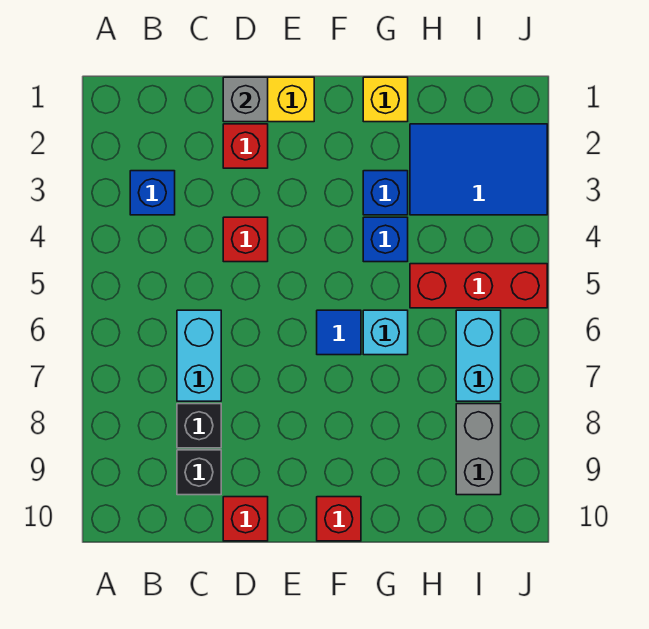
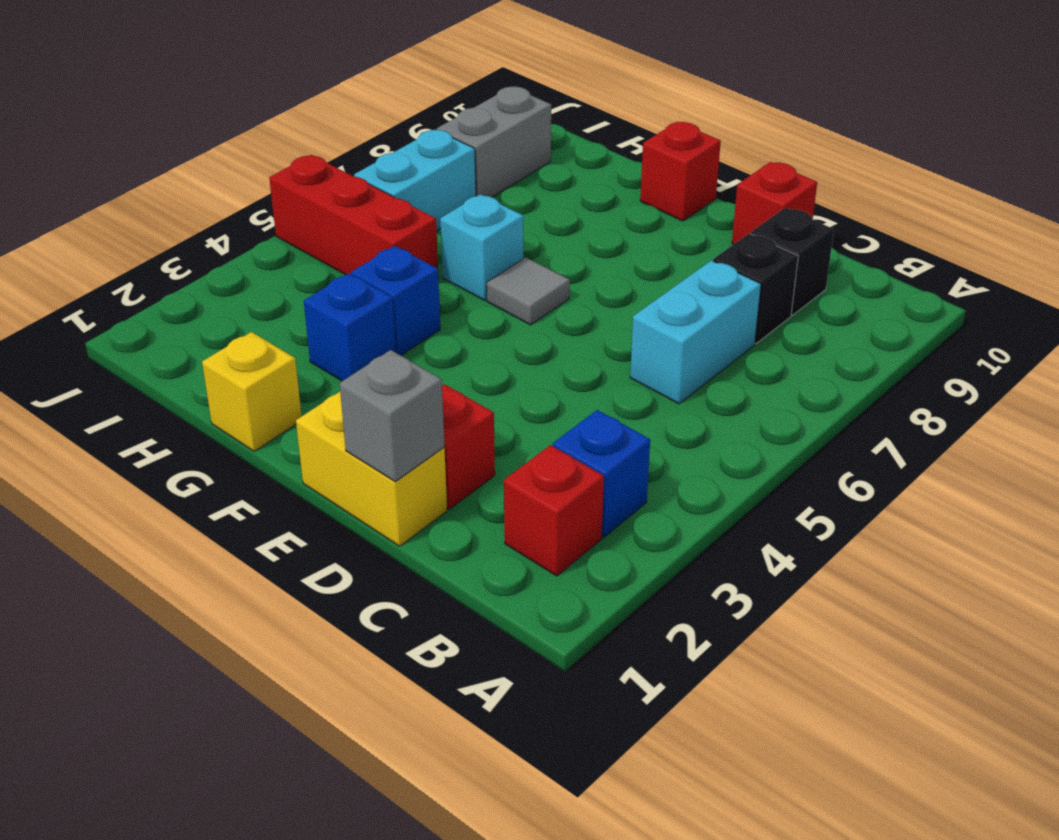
red brick D4 level 1 -> red brick B2 level 1
blue tile F6 level 1 -> grey tile F6 level 1
blue tile H2:J3 level 1 -> none

